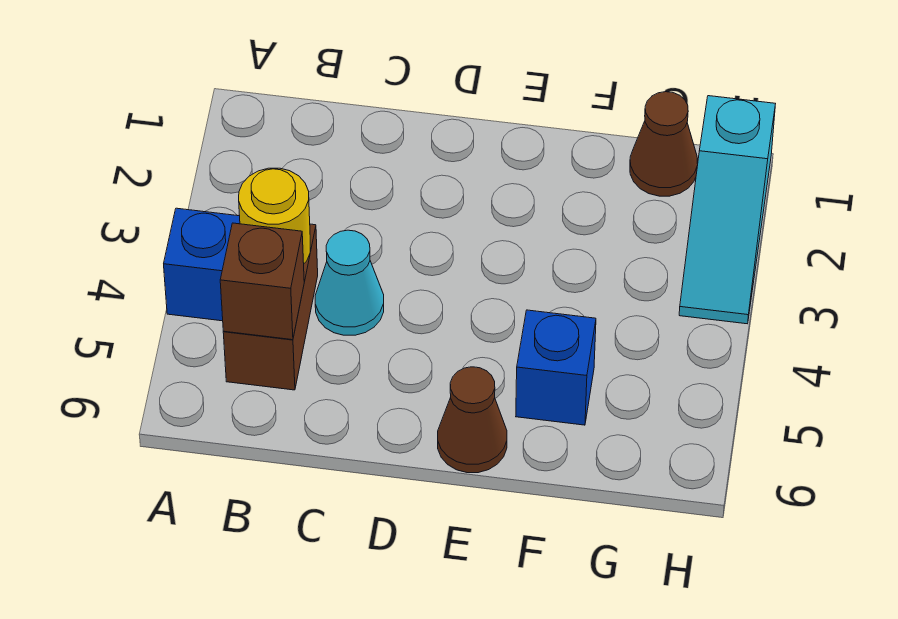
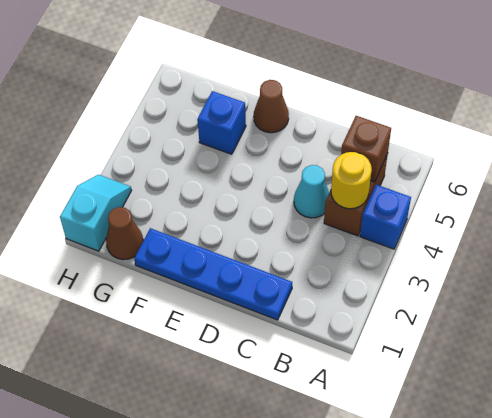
none -> blue plate C1:F1 level 1
cyan slope H1:H3 level 1 top 1 -> cyan slope H1:H2 level 1 top 1

